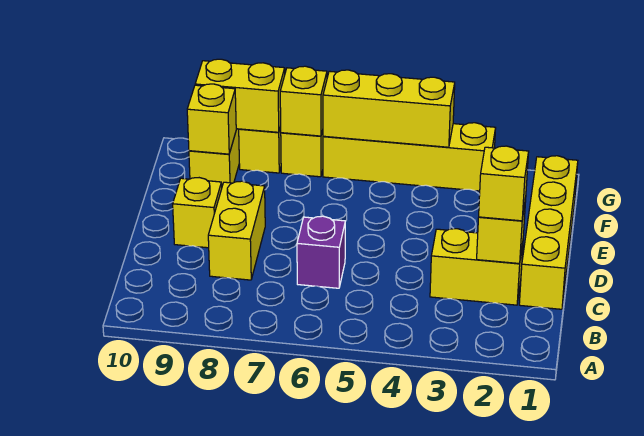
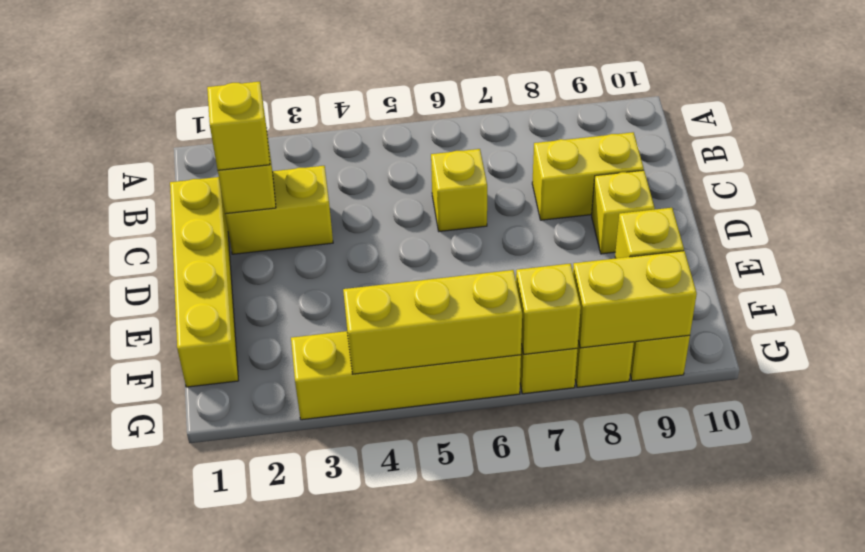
purple brick C6 level 1 -> yellow brick C6 level 1
yellow brick C8:D8 level 1 -> yellow brick C8:C9 level 1

